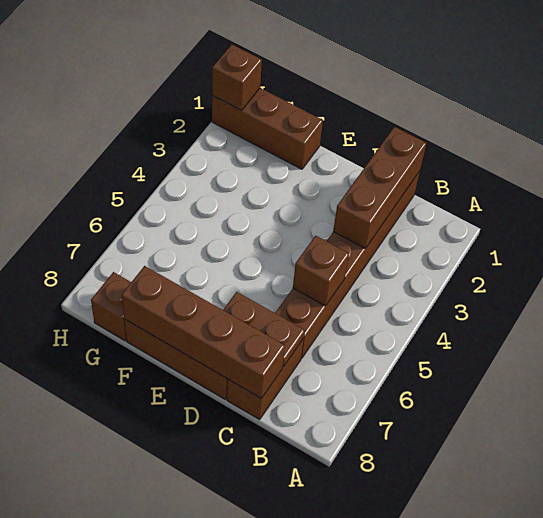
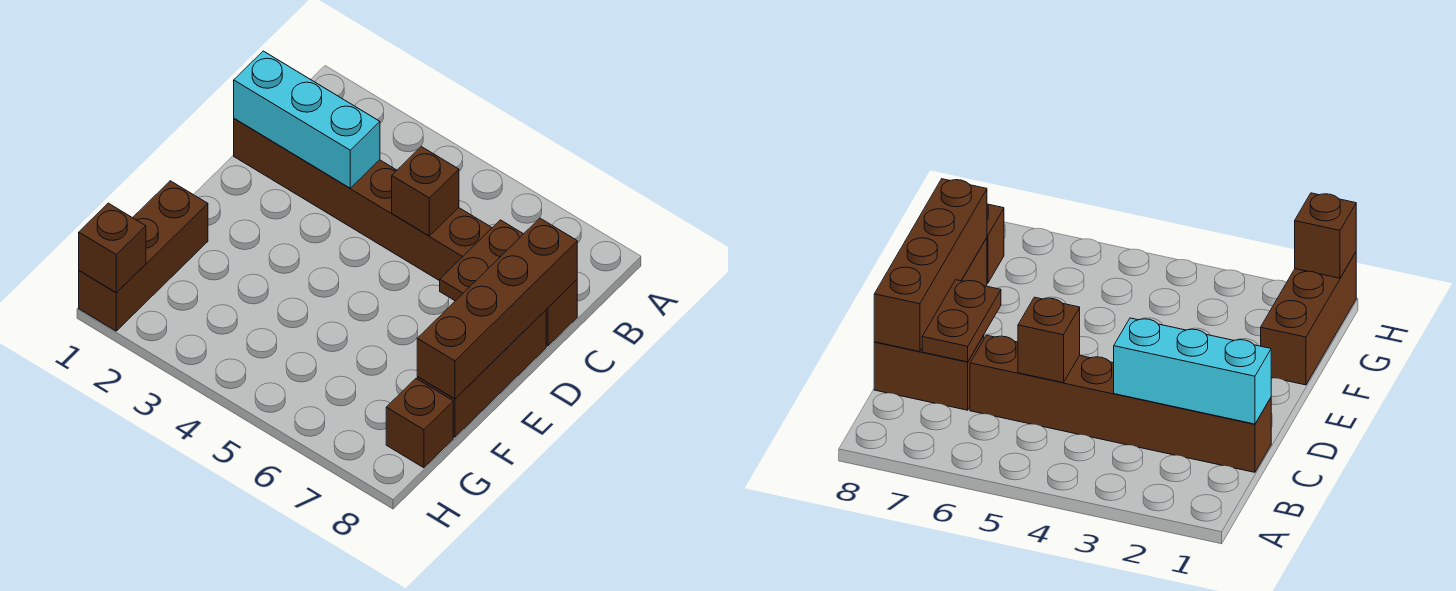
brown brick C1:C3 level 2 -> cyan brick C1:C3 level 2

